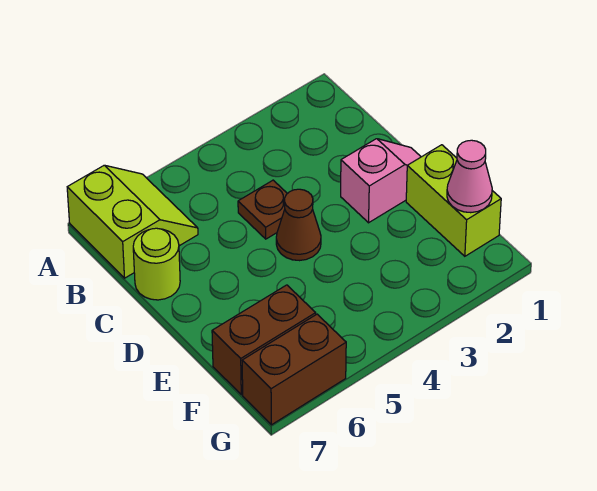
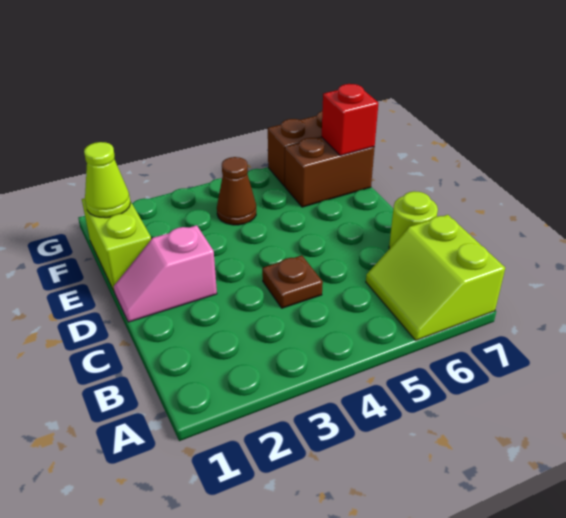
brown cone D4 level 1 -> brown cone F4 level 1
pink cone F1 level 2 -> lime cone F1 level 2
none -> red brick F7 level 2

